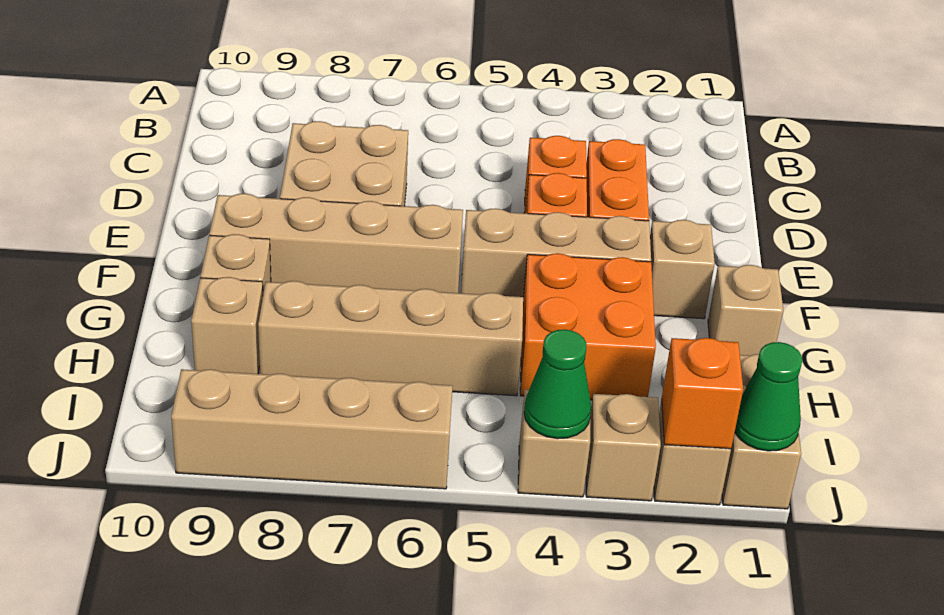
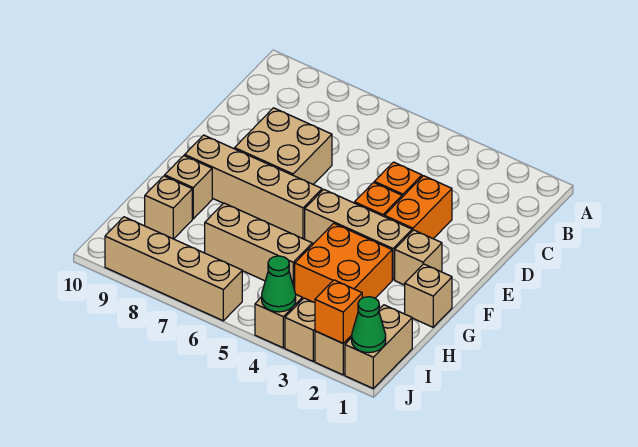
tan brick H5:H8 level 1 -> tan brick H5:H7 level 1

